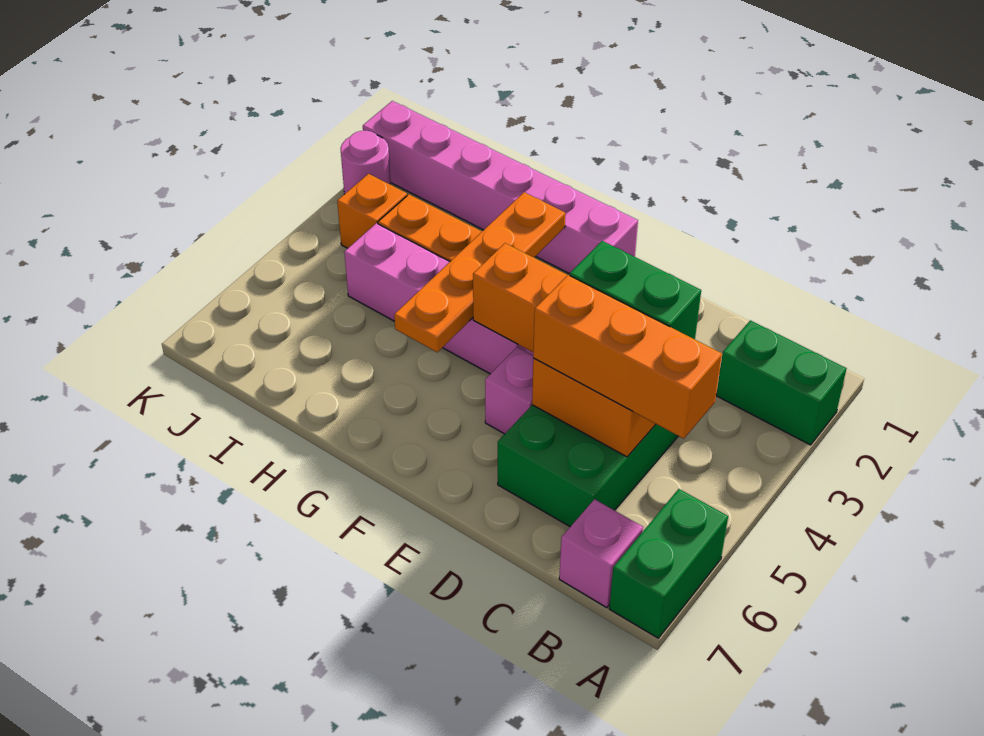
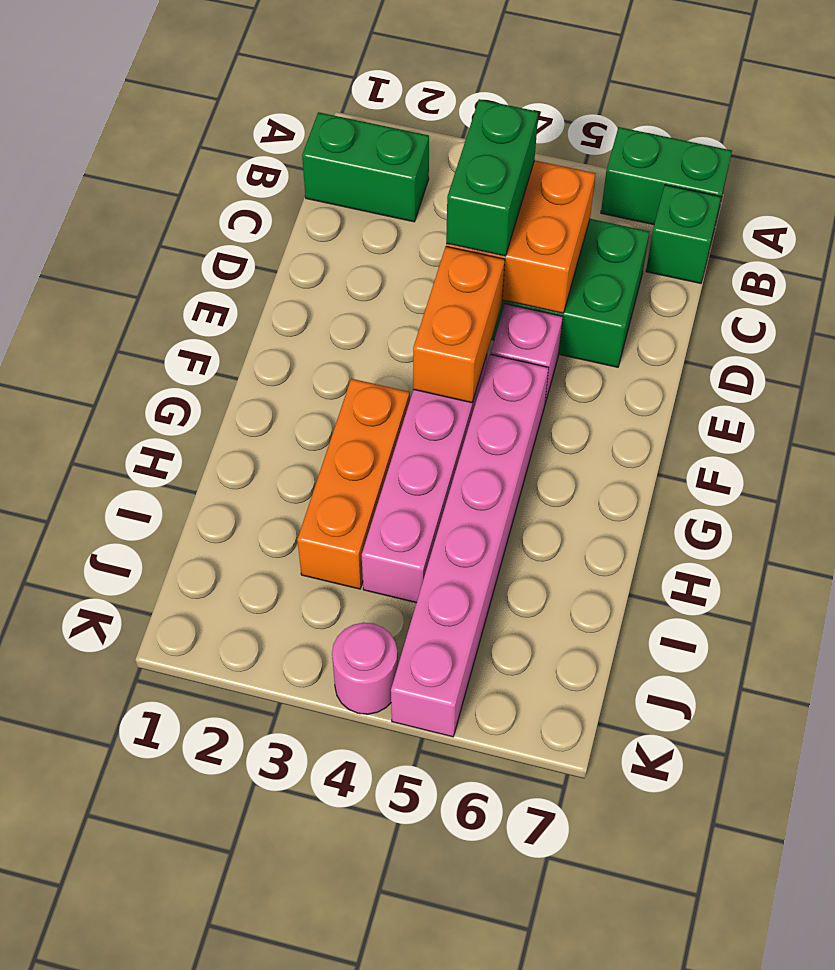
green brick A2:B2 level 1 -> green brick B1:B2 level 1
orange brick B5:D5 level 3 -> none
pink brick B7 level 1 -> green brick B7 level 1
pink brick F1:K1 level 1 -> pink brick F5:K5 level 1
orange plate G2:G5 level 2 -> none
orange brick J3 level 1 -> none
pink round brick K2 level 1 -> pink round brick K4 level 1

